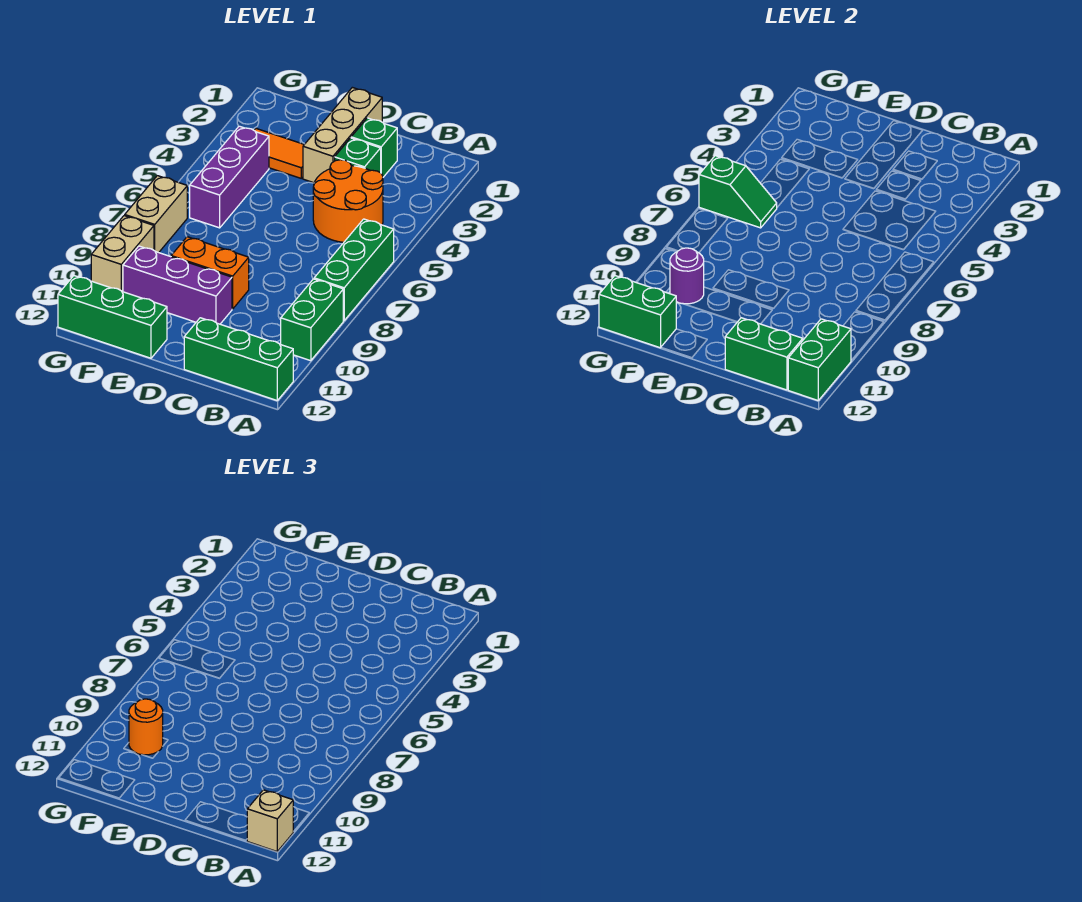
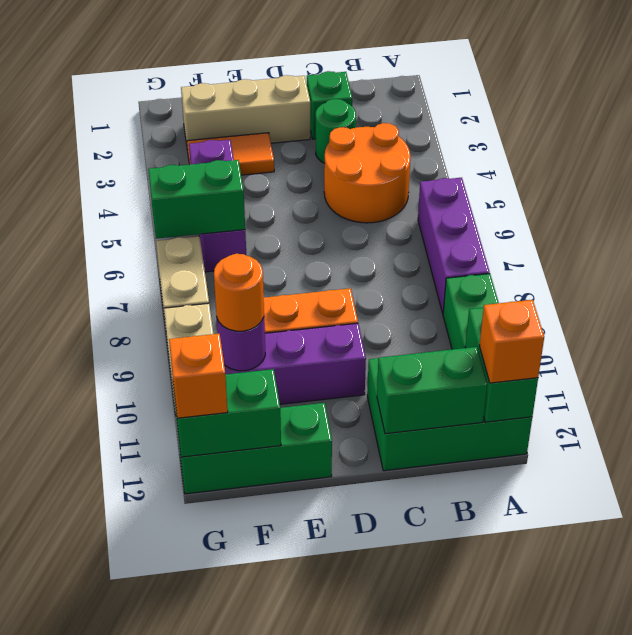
green brick A6:A8 level 1 -> purple brick A6:A8 level 1
green brick A12:C12 level 1 -> green brick A11:C12 level 1
tan brick A12 level 3 -> orange brick A12 level 3
green brick C3 level 1 -> green round brick C3 level 1
tan brick D1:D3 level 1 -> tan brick D2:F2 level 1
green slope F6:G6 level 2 top G -> green brick F6:G6 level 2
none -> orange brick G12 level 3

